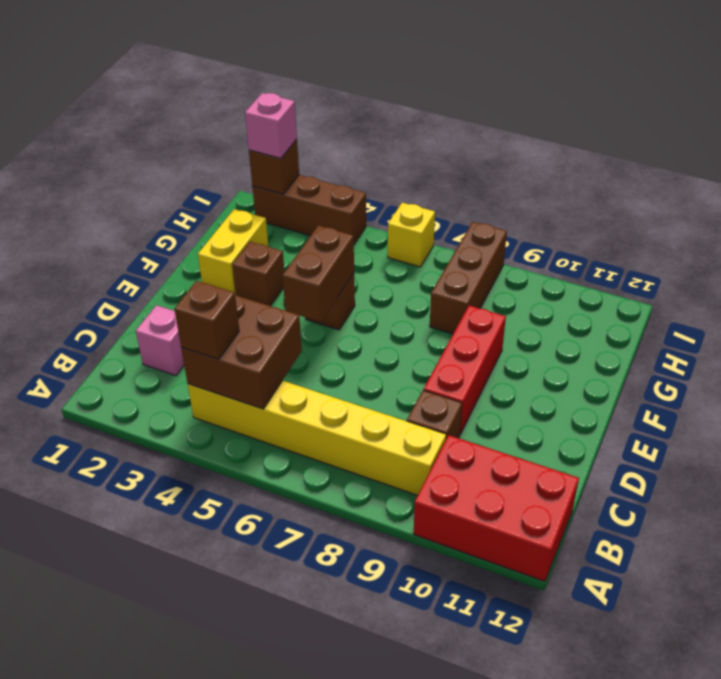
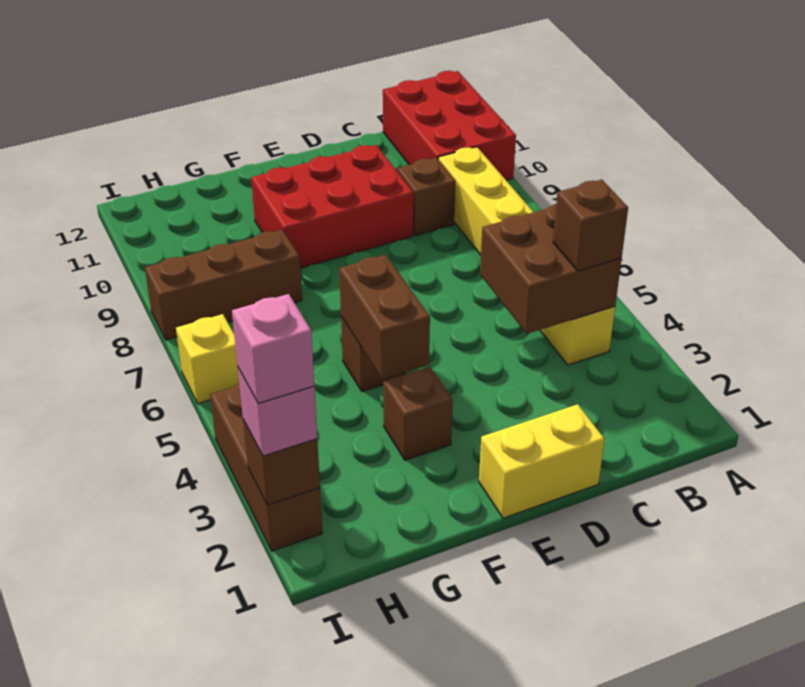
pink brick C2 level 1 -> pink brick I2 level 4
red brick D9:F9 level 1 -> red brick D9:F10 level 1
brown brick E5:F5 level 2 -> brown brick F4:F5 level 2
yellow brick F2:G2 level 1 -> yellow brick D1:E1 level 1

